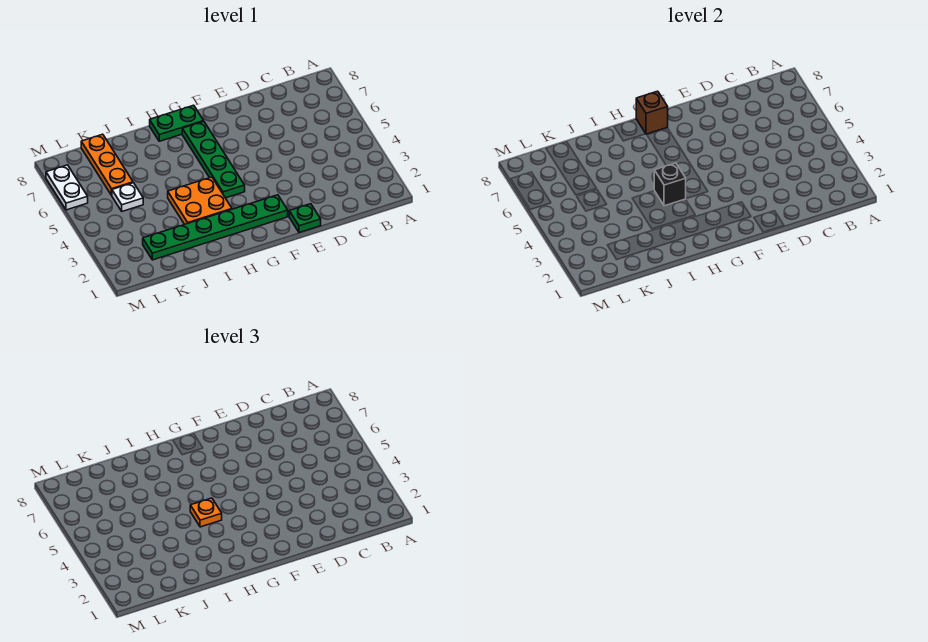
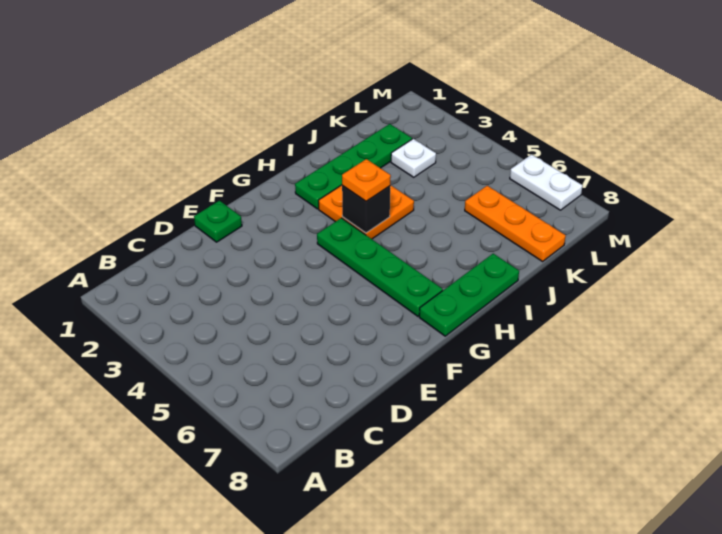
green plate F2:K2 level 1 -> green plate H2:K2 level 1
green plate G8:H8 level 1 -> green plate G8:I8 level 1
brown brick G8 level 2 -> none
white plate K5 level 1 -> white plate K3 level 1

